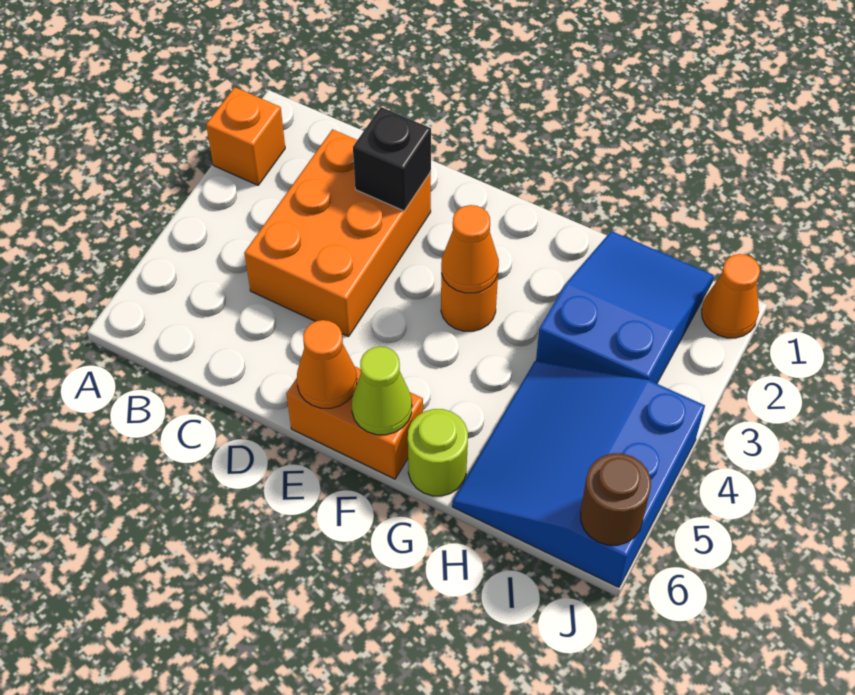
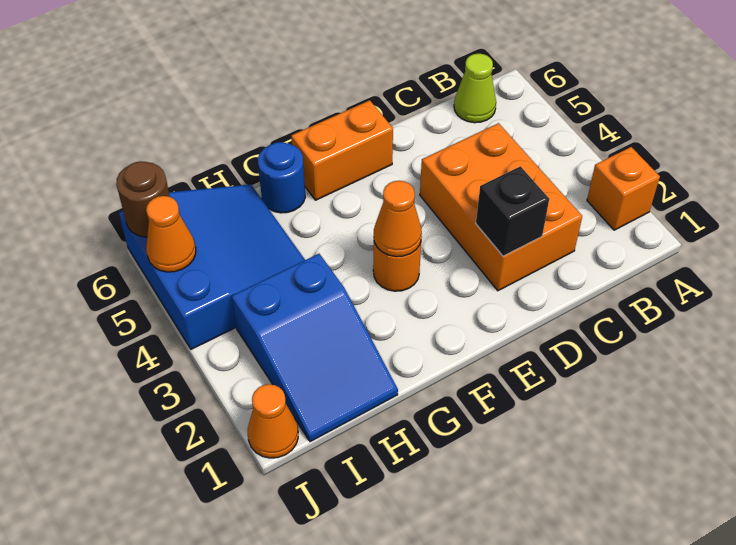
orange cone E6 level 2 -> orange cone J5 level 2
lime cone F6 level 2 -> lime cone B6 level 1
lime round brick G6 level 1 -> blue round brick G6 level 1

